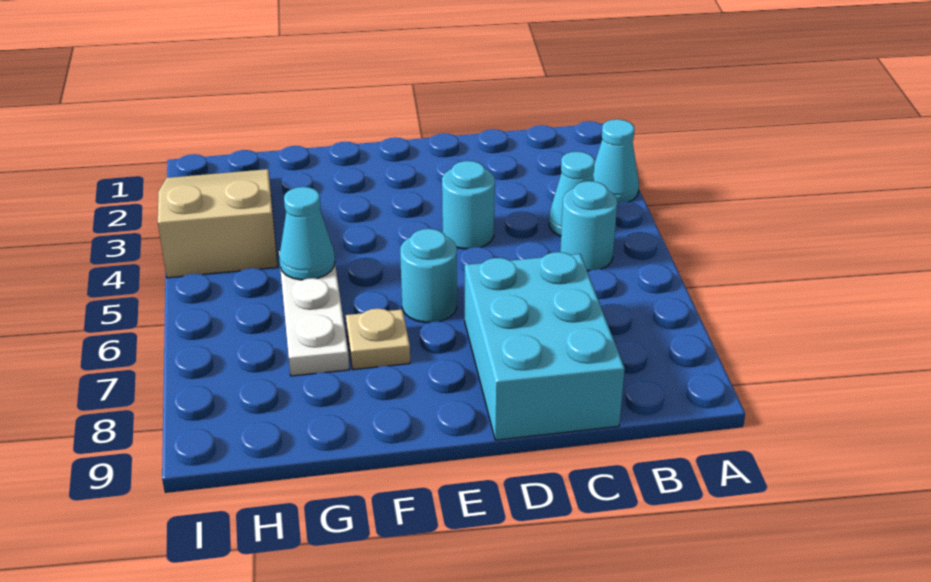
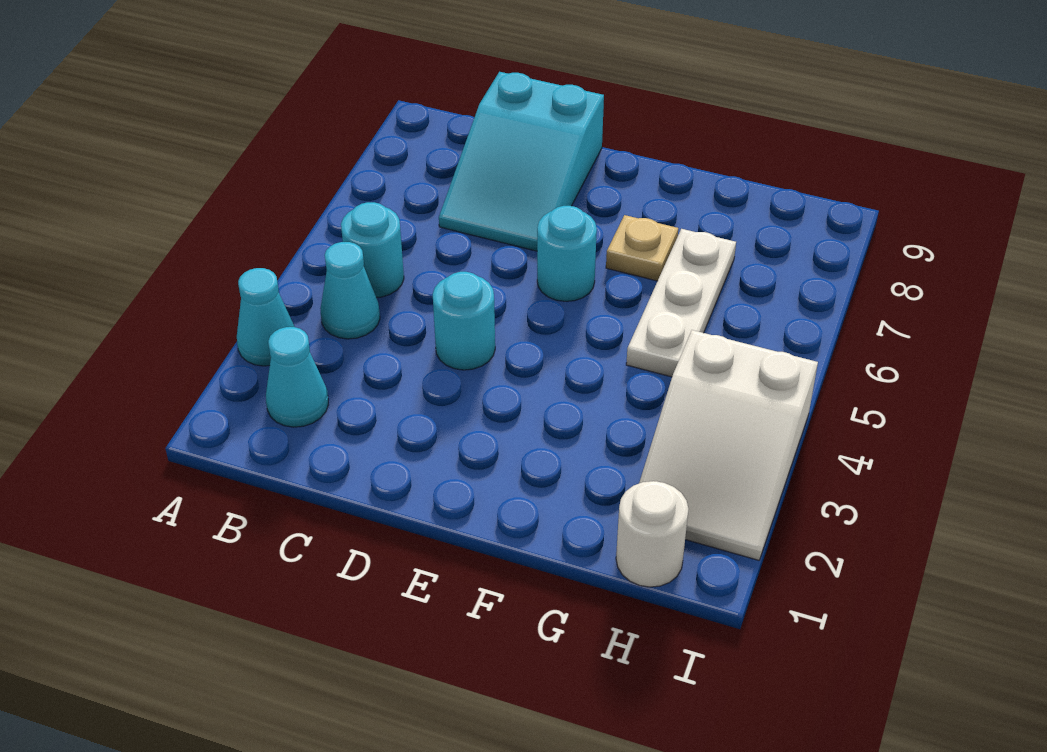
cyan brick C7:D9 level 1 -> cyan slope C7:D9 level 1 top 9
cyan cone G5 level 2 -> cyan cone B2 level 1
none -> white round brick H1 level 1
tan slope H2:I4 level 1 top 4 -> white slope H2:I4 level 1 top 4

